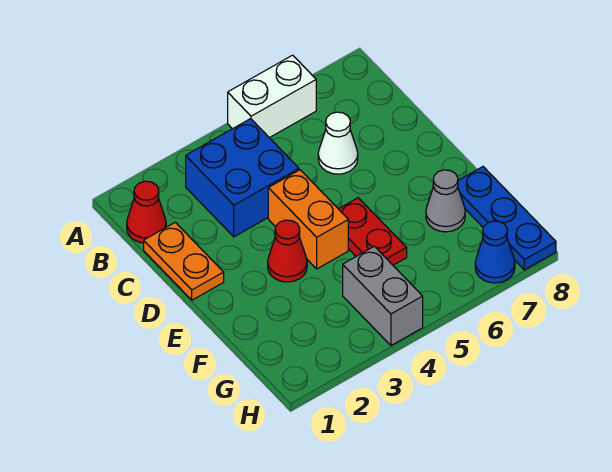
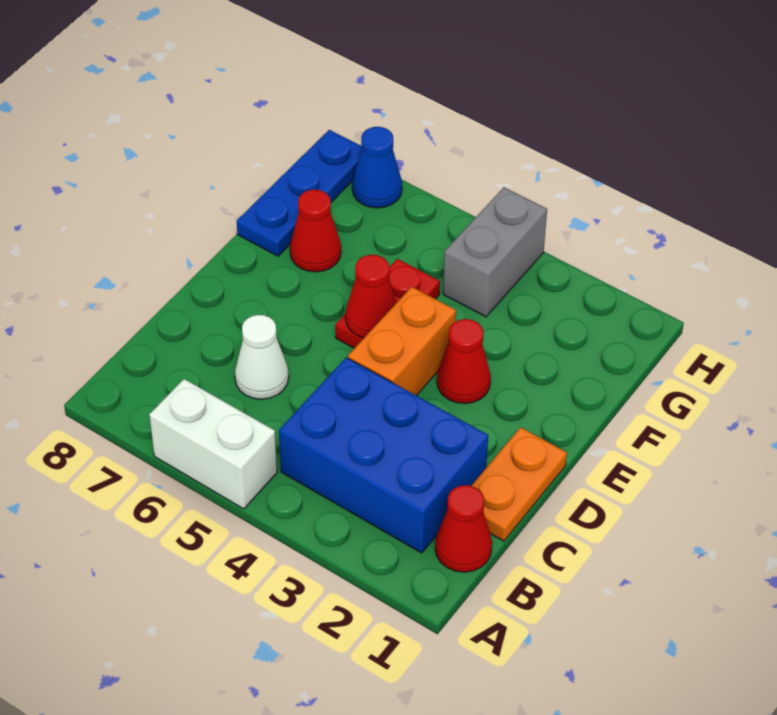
blue brick B3:C4 level 1 -> blue brick B2:C4 level 1
none -> red cone E5 level 2
grey cone F7 level 1 -> red cone F7 level 1

